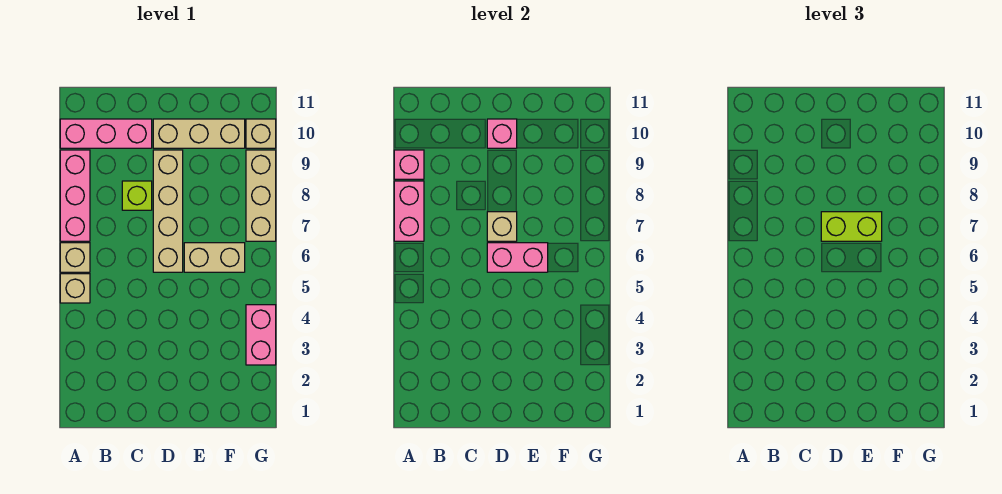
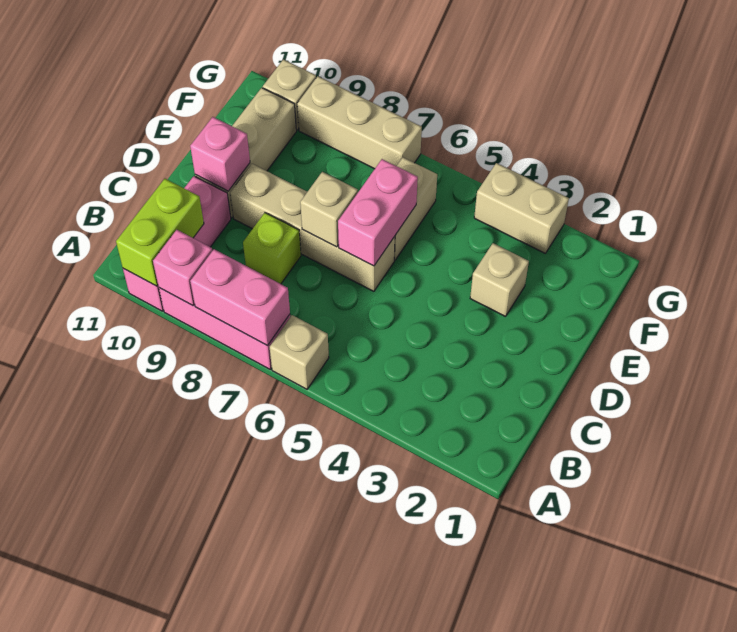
tan brick A5 level 1 -> tan brick E3 level 1
lime brick D7:E7 level 3 -> lime brick A10:B10 level 2
pink brick G3:G4 level 1 -> tan brick G3:G4 level 1

